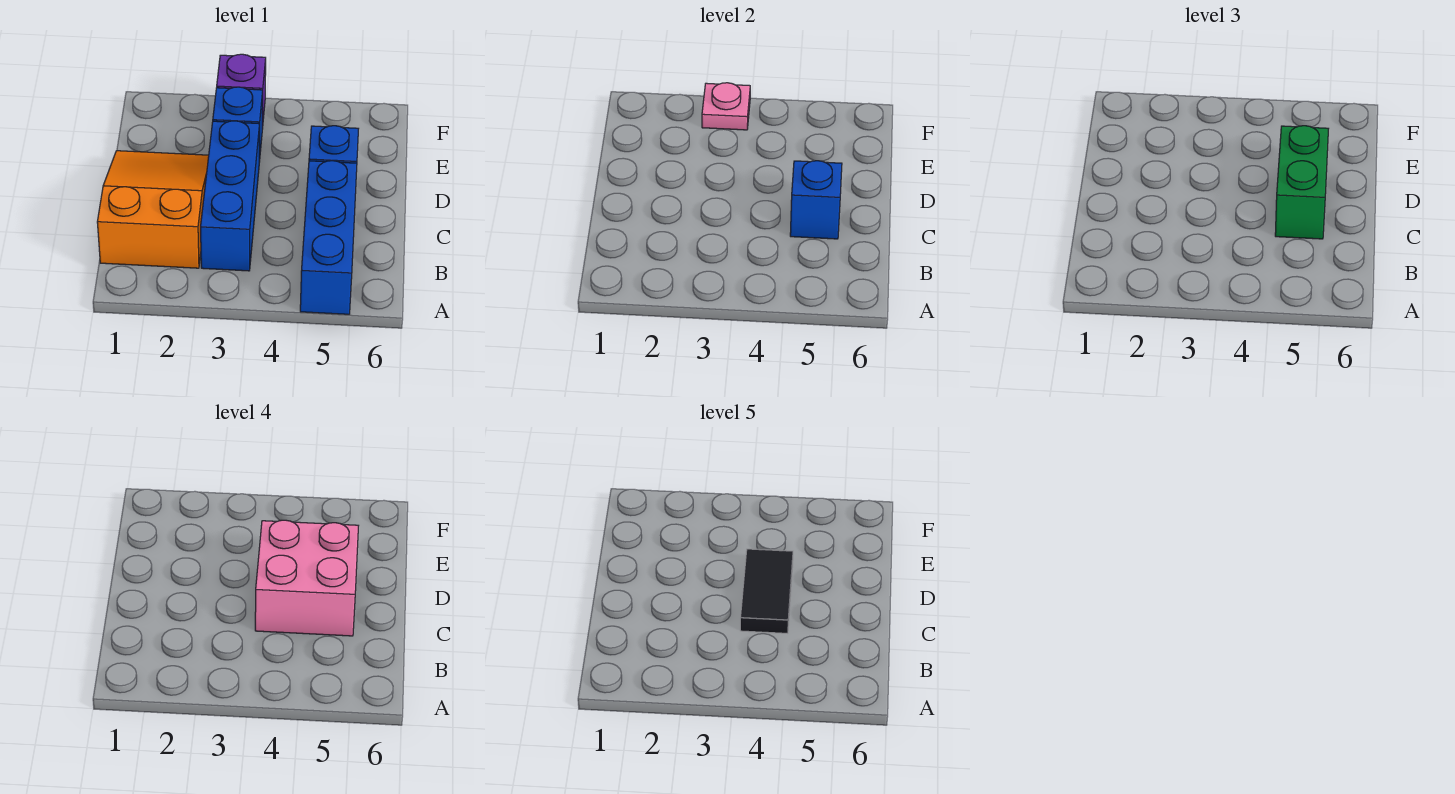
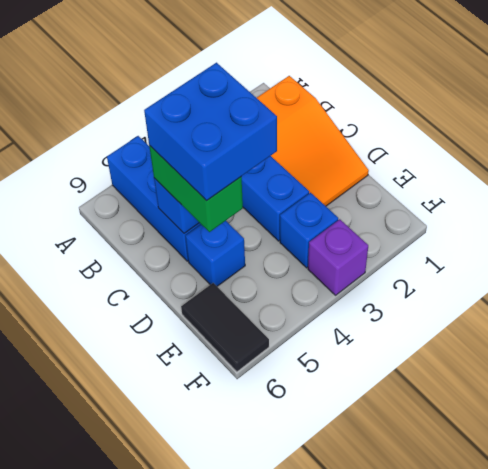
pink brick C4:D5 level 4 -> blue brick C4:D5 level 4
black tile C4:D4 level 5 -> black tile E6:F6 level 1
pink plate F3 level 2 -> none

